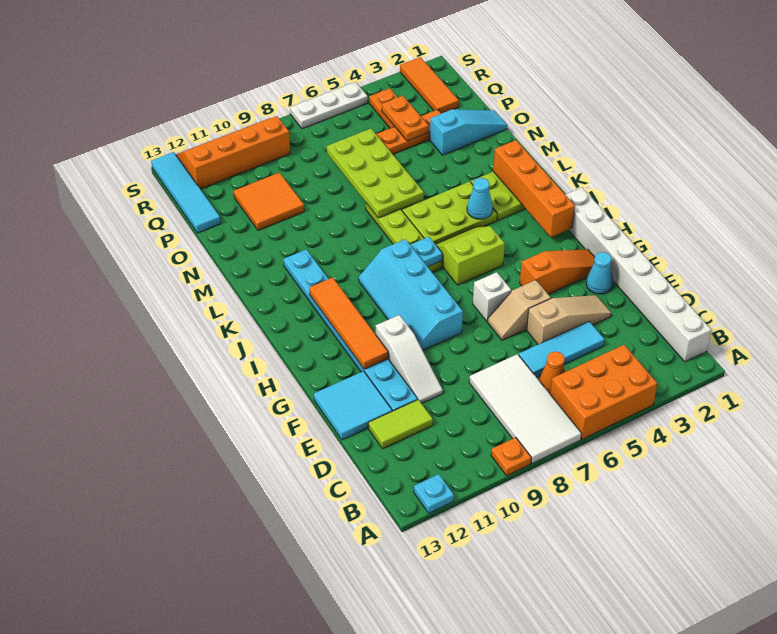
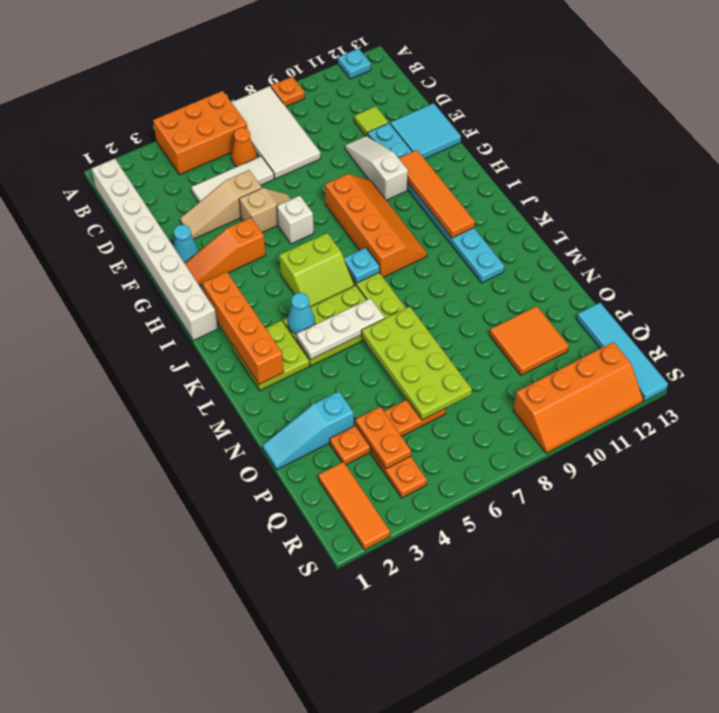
cyan tile D4:D6 level 1 -> white tile D4:D6 level 1
lime tile D11:D12 level 1 -> lime tile D11 level 1
cyan slope G8:J9 level 1 top 8 -> orange slope G8:J9 level 1 top 8
white plate S5:S7 level 1 -> white plate L4:L6 level 2

